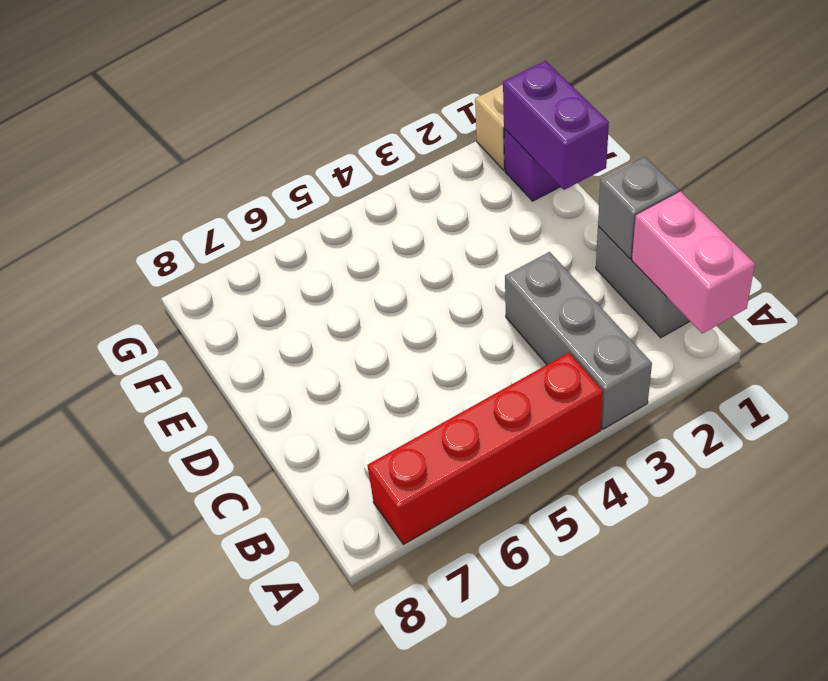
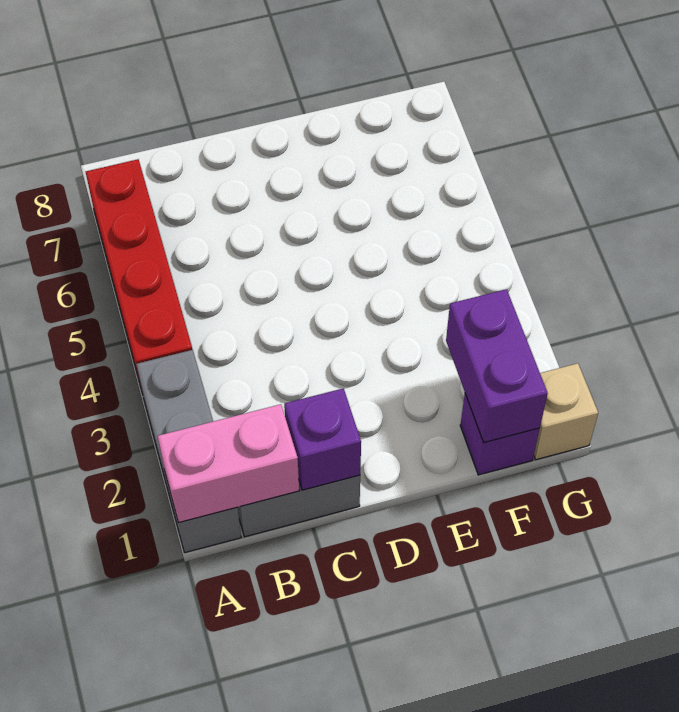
grey brick A3:C3 level 1 -> grey brick A1:A3 level 1
grey brick C1 level 2 -> purple brick C1 level 2
purple brick E1:F1 level 2 -> purple brick F1:F2 level 2

